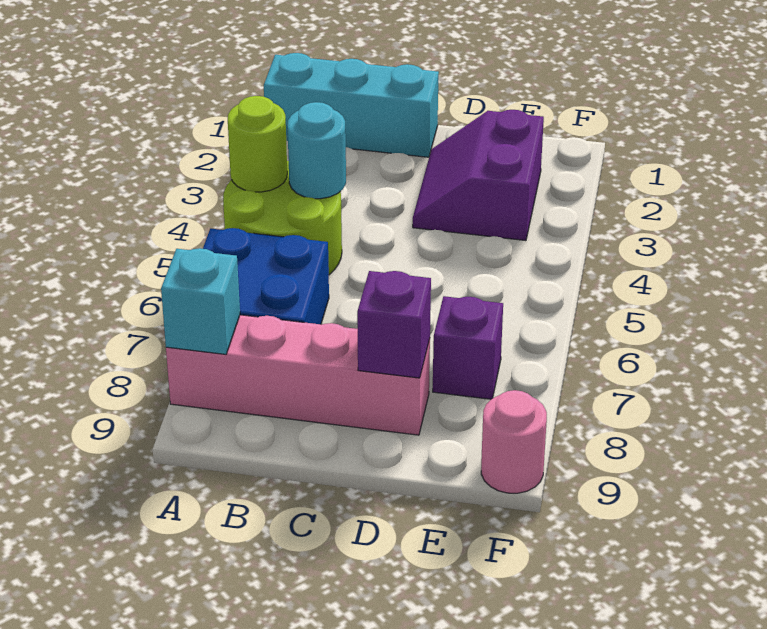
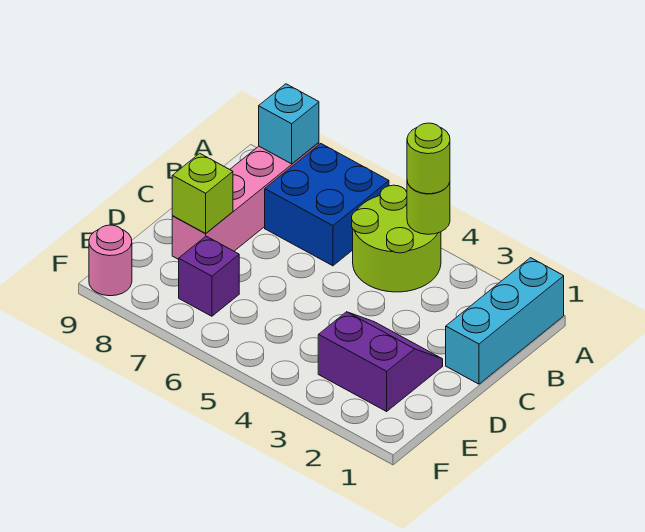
none -> lime round brick A4 level 3
cyan round brick B4 level 2 -> none
purple brick D8 level 2 -> lime brick D8 level 2

